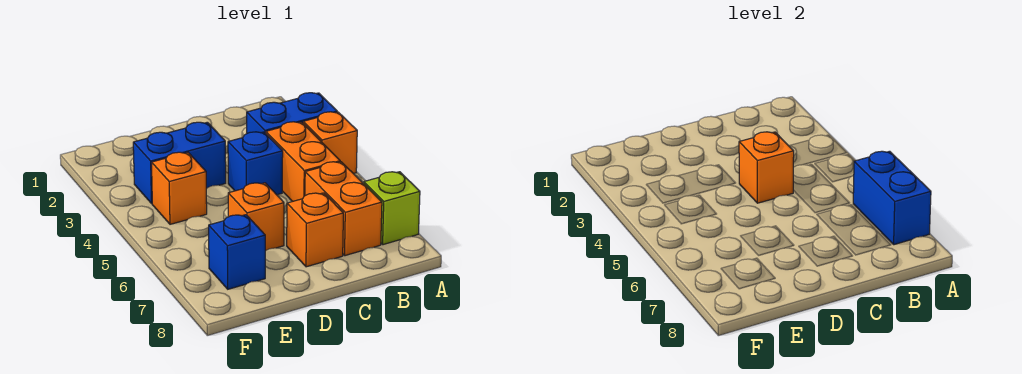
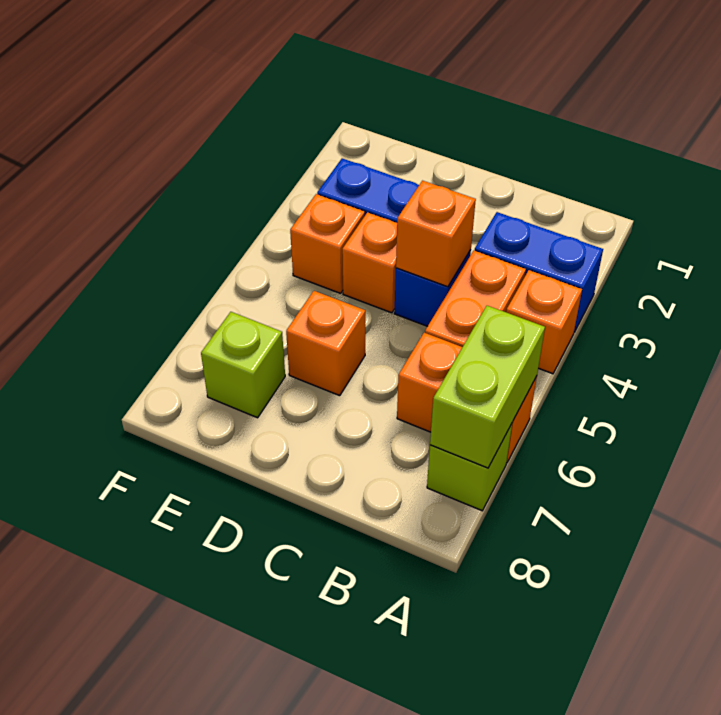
blue brick A6:A7 level 2 -> lime brick A6:A7 level 2
orange brick B6:B7 level 1 -> orange brick A6:B6 level 1
orange brick C7 level 1 -> orange brick D4 level 1
blue brick E7 level 1 -> lime brick E7 level 1

